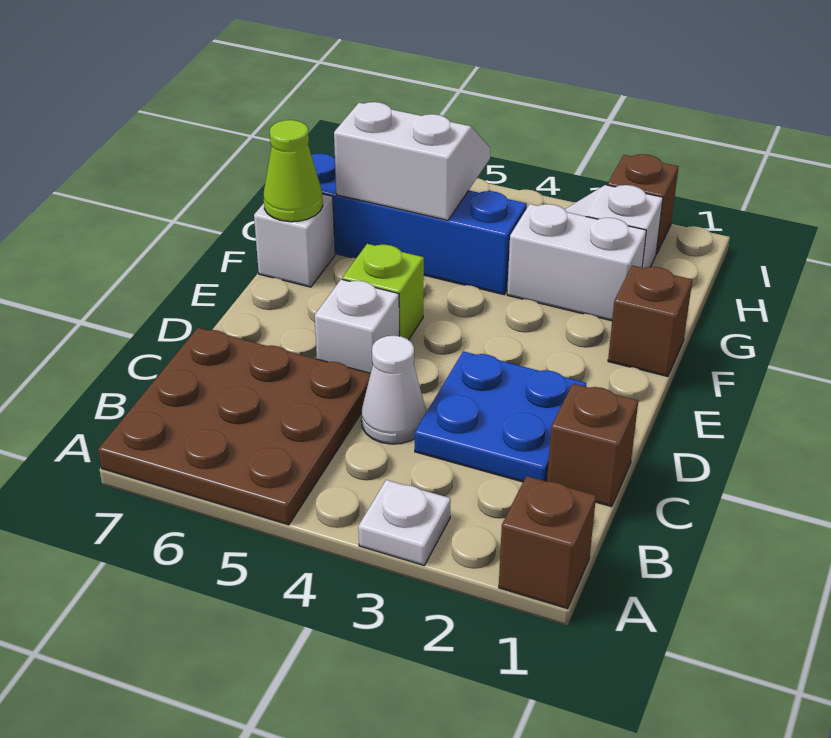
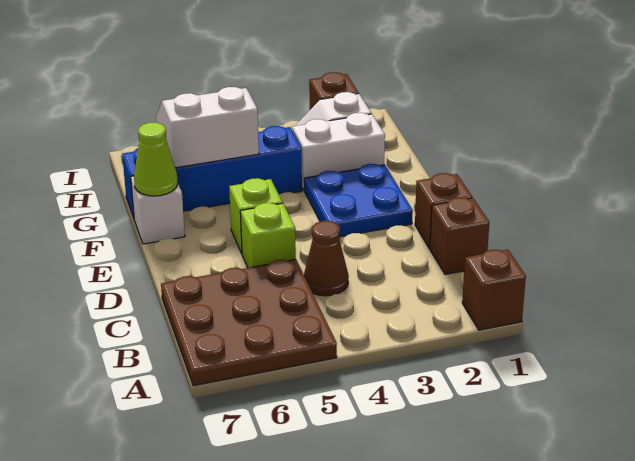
white plate A3 level 1 -> none
blue plate C2:D3 level 1 -> blue plate E2:F3 level 1
white cone C4 level 1 -> brown cone C4 level 1
white brick D5 level 1 -> lime brick D5 level 1
brown brick F1 level 1 -> brown brick D1 level 1

